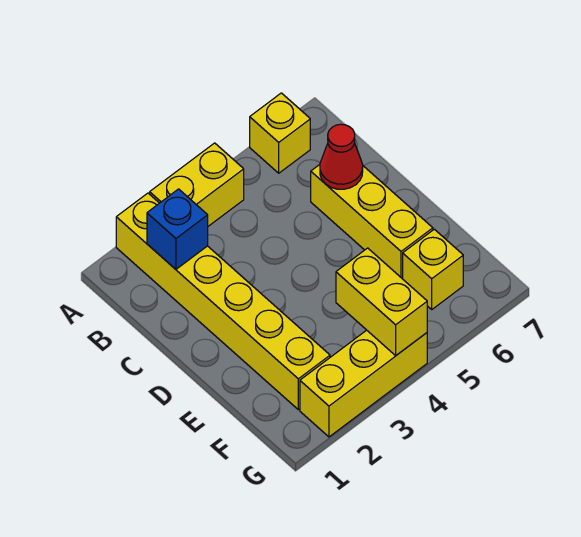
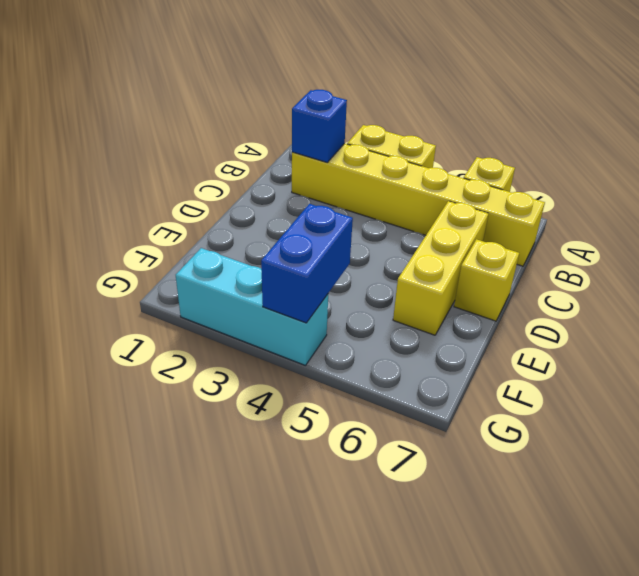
yellow brick A2:F2 level 1 -> yellow brick B2:B7 level 1
red cone C6 level 2 -> none
yellow brick F4:G4 level 2 -> blue brick F4:G4 level 2
yellow brick F6 level 1 -> yellow brick D7 level 1
yellow brick G2:G4 level 1 -> cyan brick G2:G4 level 1

